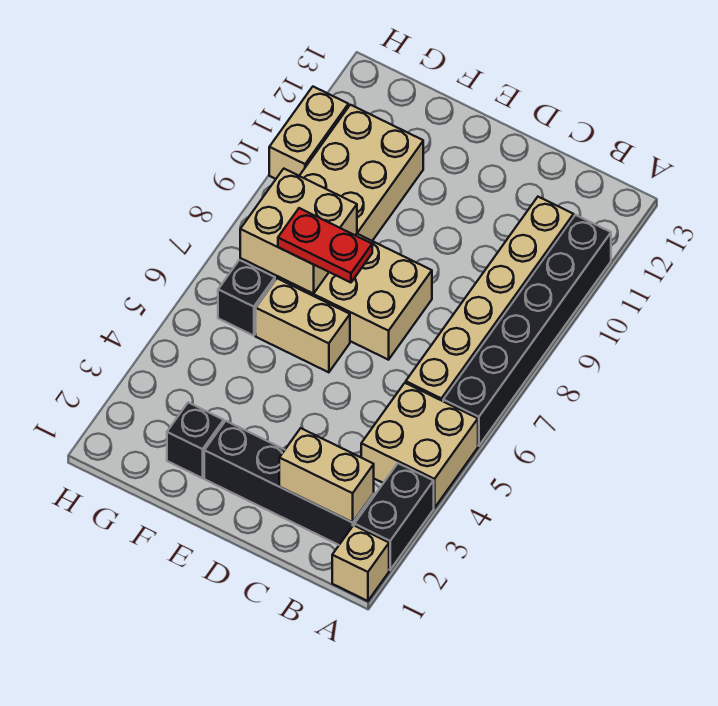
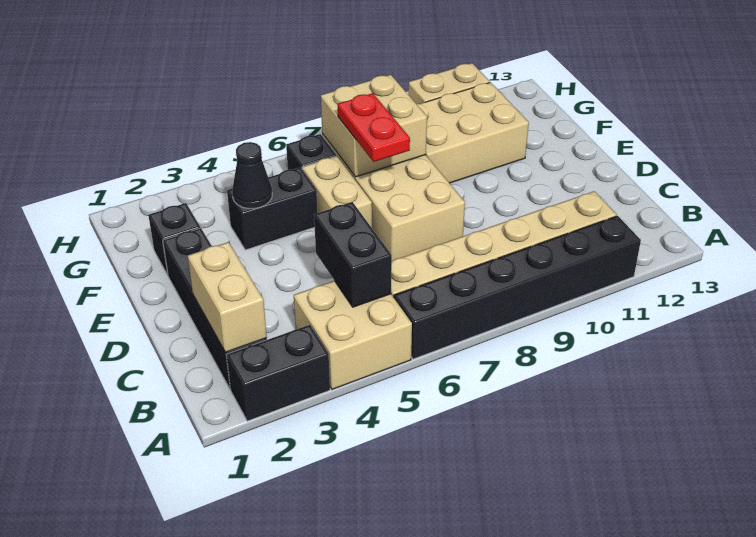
tan brick A1 level 1 -> none
none -> black brick B5:C5 level 2
none -> black brick F4:F5 level 1
none -> black cone F4 level 2

